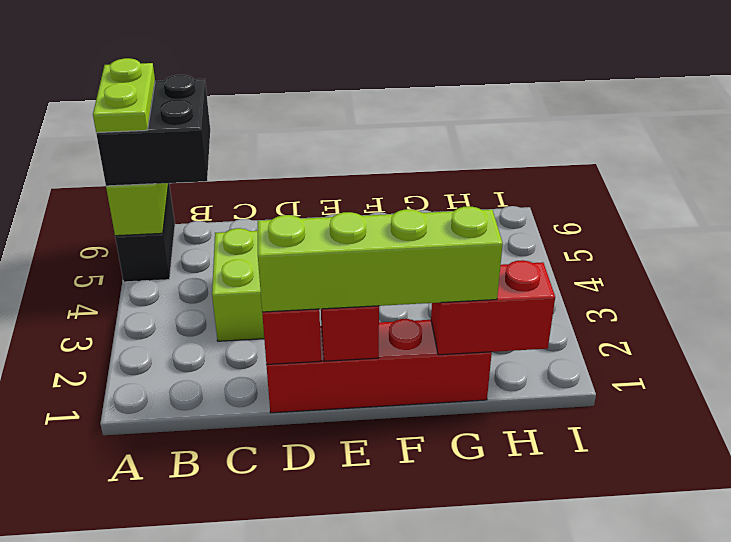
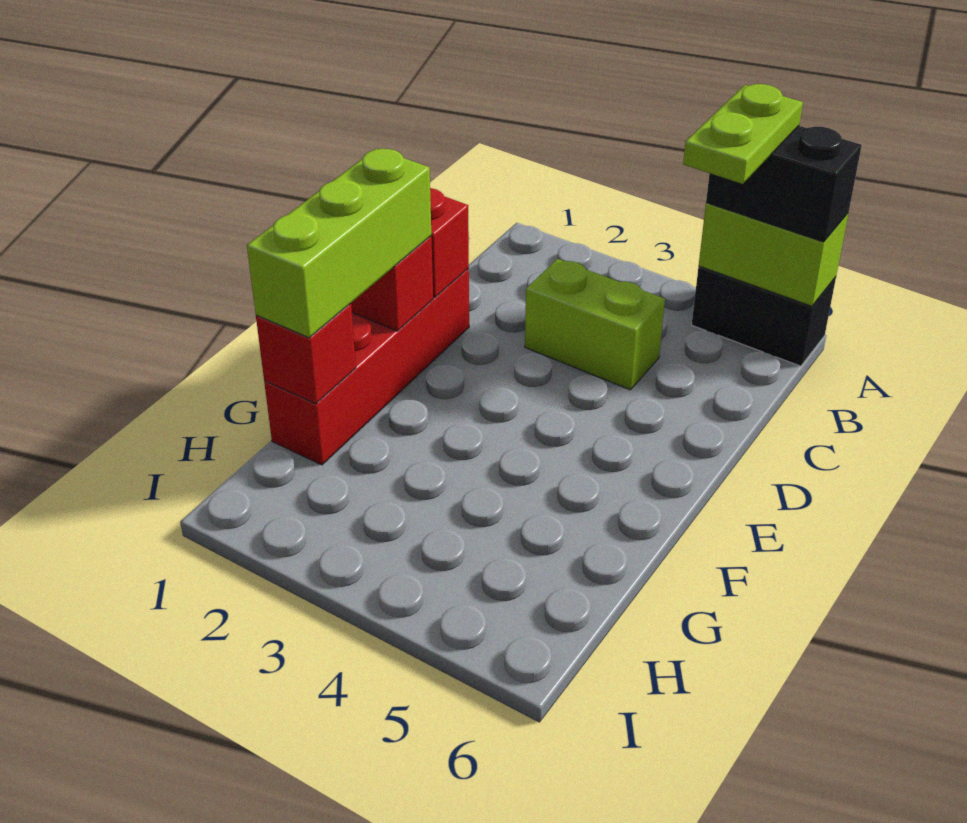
black brick A5:B6 level 3 -> black brick A5:A6 level 3
lime plate A5:A6 level 4 -> lime plate A5:B5 level 4
lime brick D1:G1 level 3 -> lime brick E1:G1 level 3
red brick G1:H1 level 2 -> red brick G1 level 2

